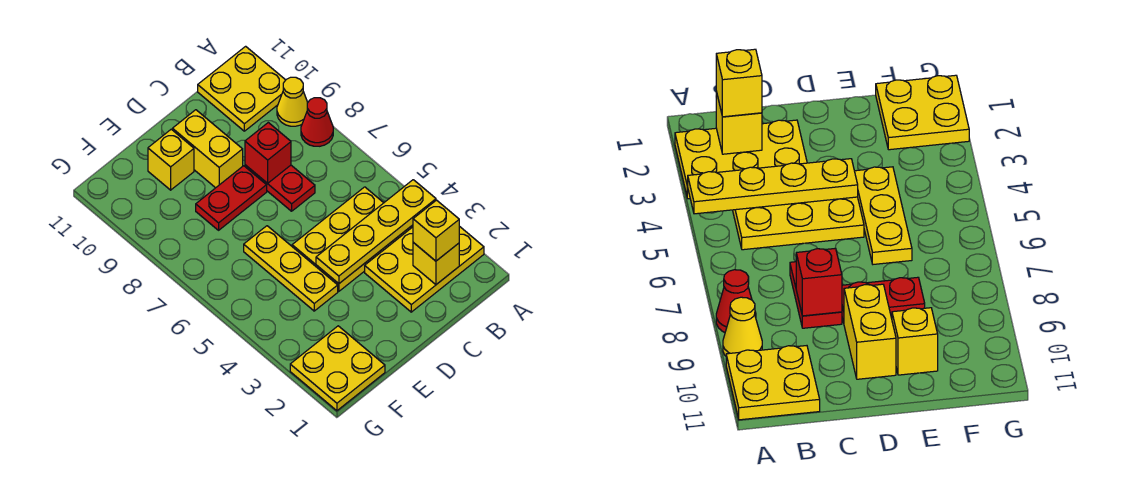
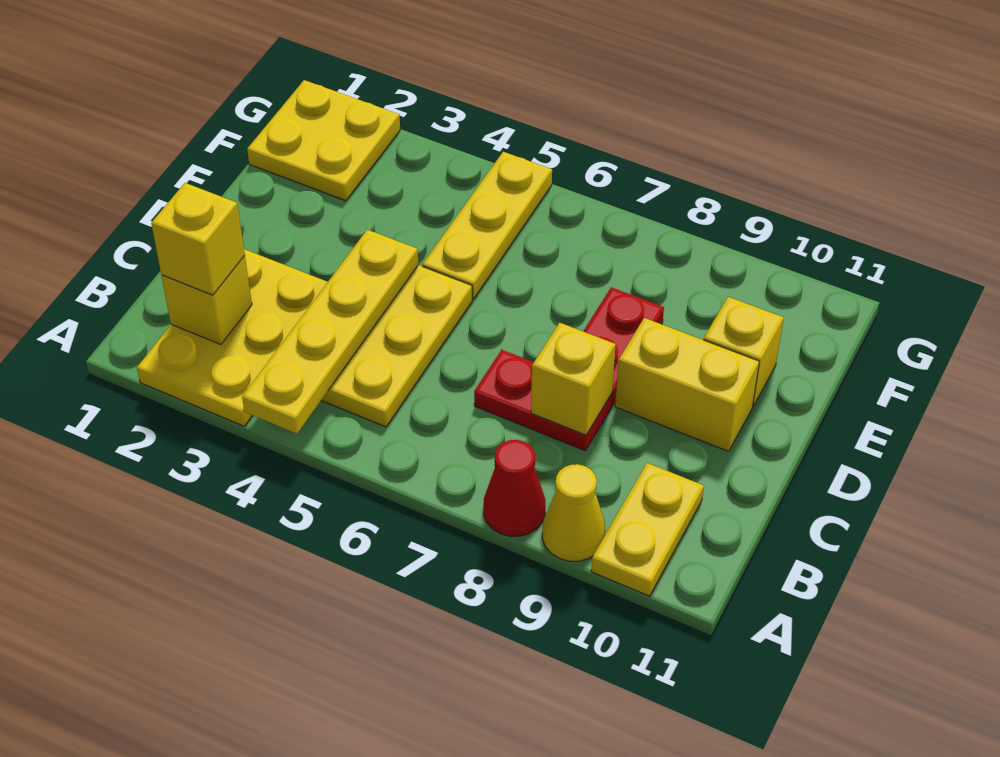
yellow plate A10:B11 level 1 -> yellow plate A10:B10 level 1
red brick C8 level 2 -> yellow brick C8 level 2
yellow plate E4:E6 level 1 -> yellow plate E5:G5 level 1

